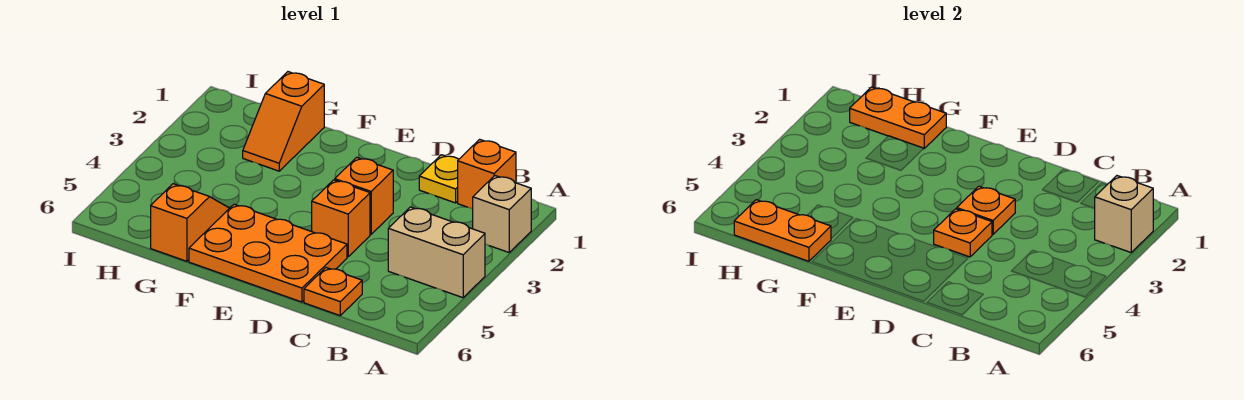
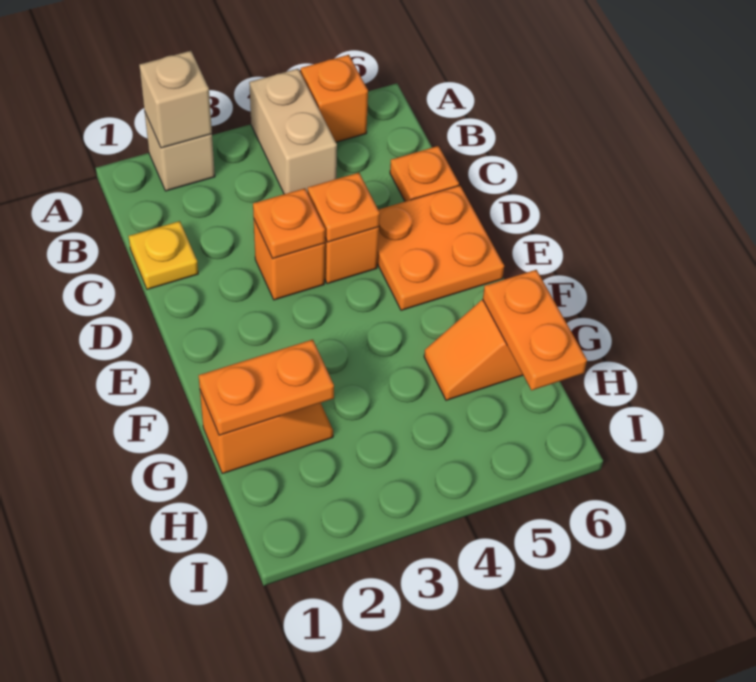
orange brick B1 level 1 -> orange brick A5 level 1
orange plate D5:F6 level 1 -> orange plate D5:E6 level 1
orange plate G1:H1 level 2 -> orange plate G1:G2 level 2

